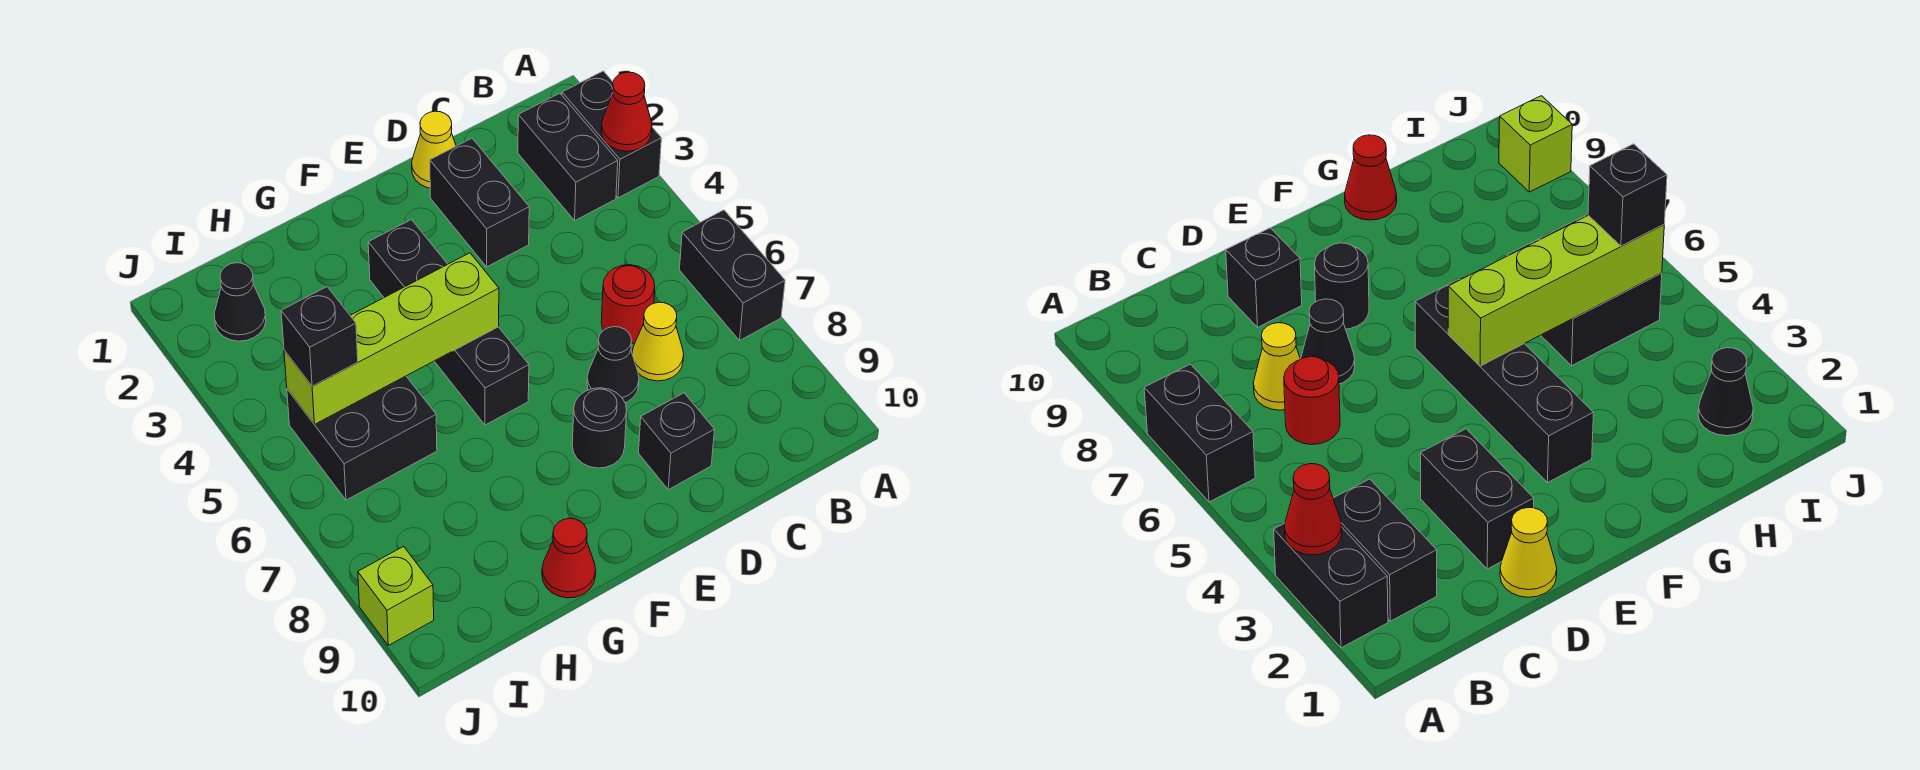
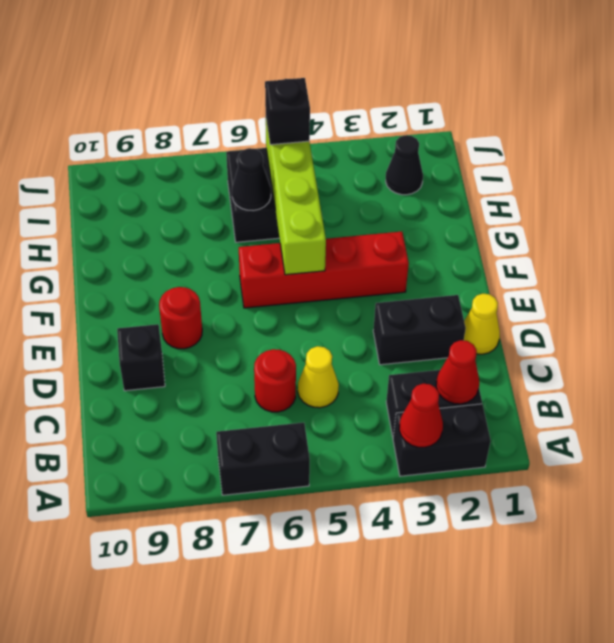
yellow cone C7 level 1 -> yellow cone C5 level 1
black cone D7 level 1 -> black cone H6 level 2
black round brick E8 level 1 -> red round brick E8 level 1
black brick F3:F6 level 1 -> red brick F3:F6 level 1
red cone G10 level 1 -> red cone B2 level 2
lime brick J9 level 1 -> none

